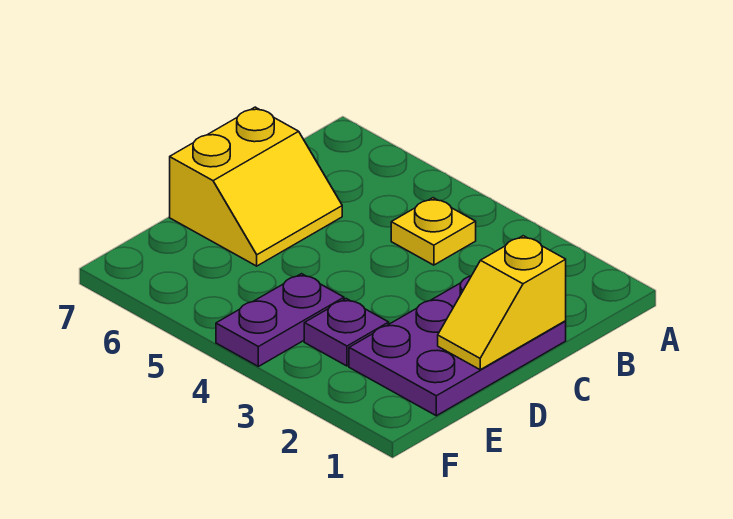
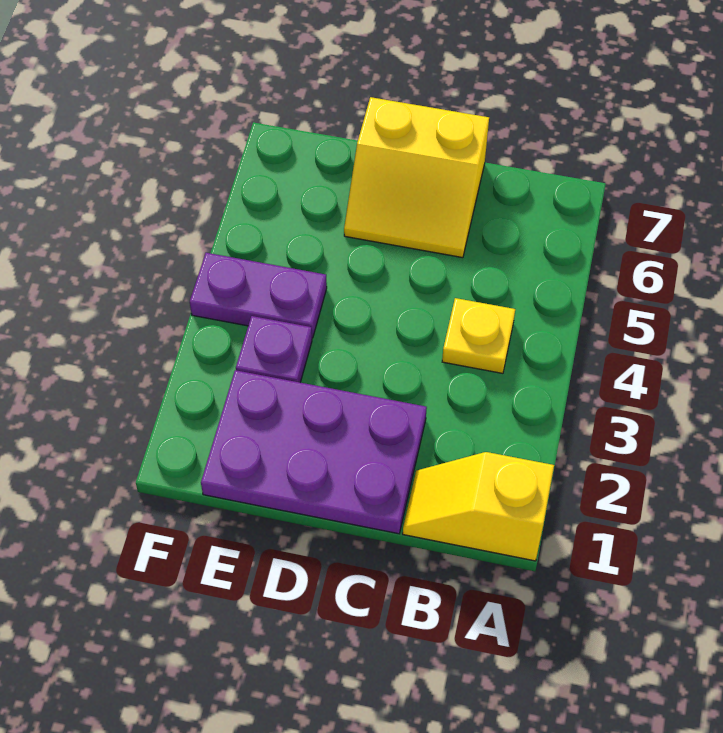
yellow slope C1:D1 level 2 top C -> yellow slope A1:B1 level 1 top A

